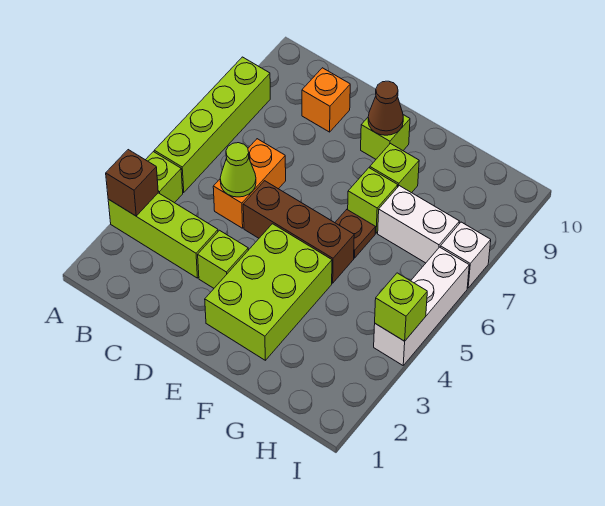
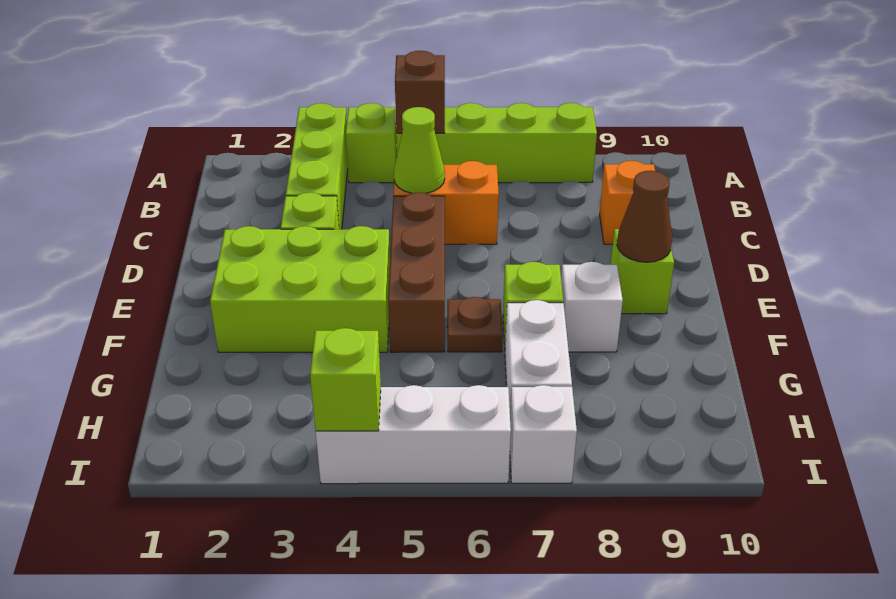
brown brick A3 level 2 -> brown brick A5 level 2
lime brick F8 level 1 -> white brick F8 level 1

